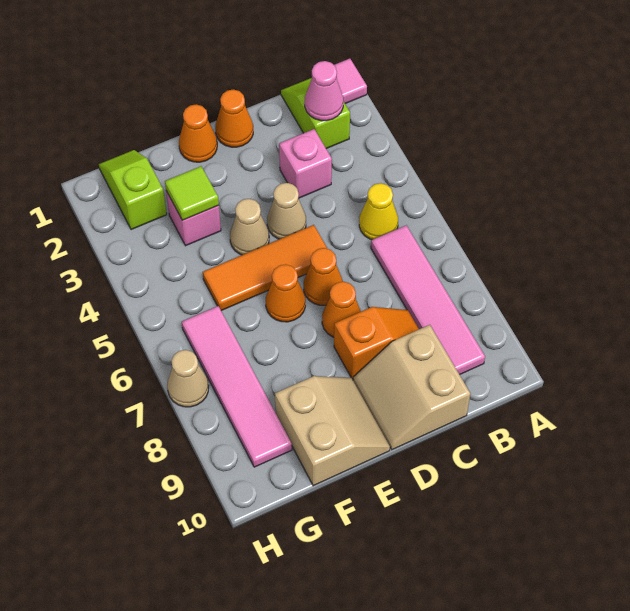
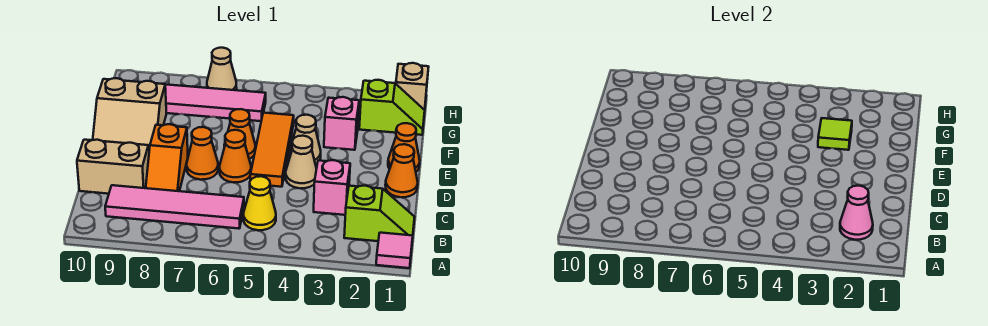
none -> tan brick H1 level 1

